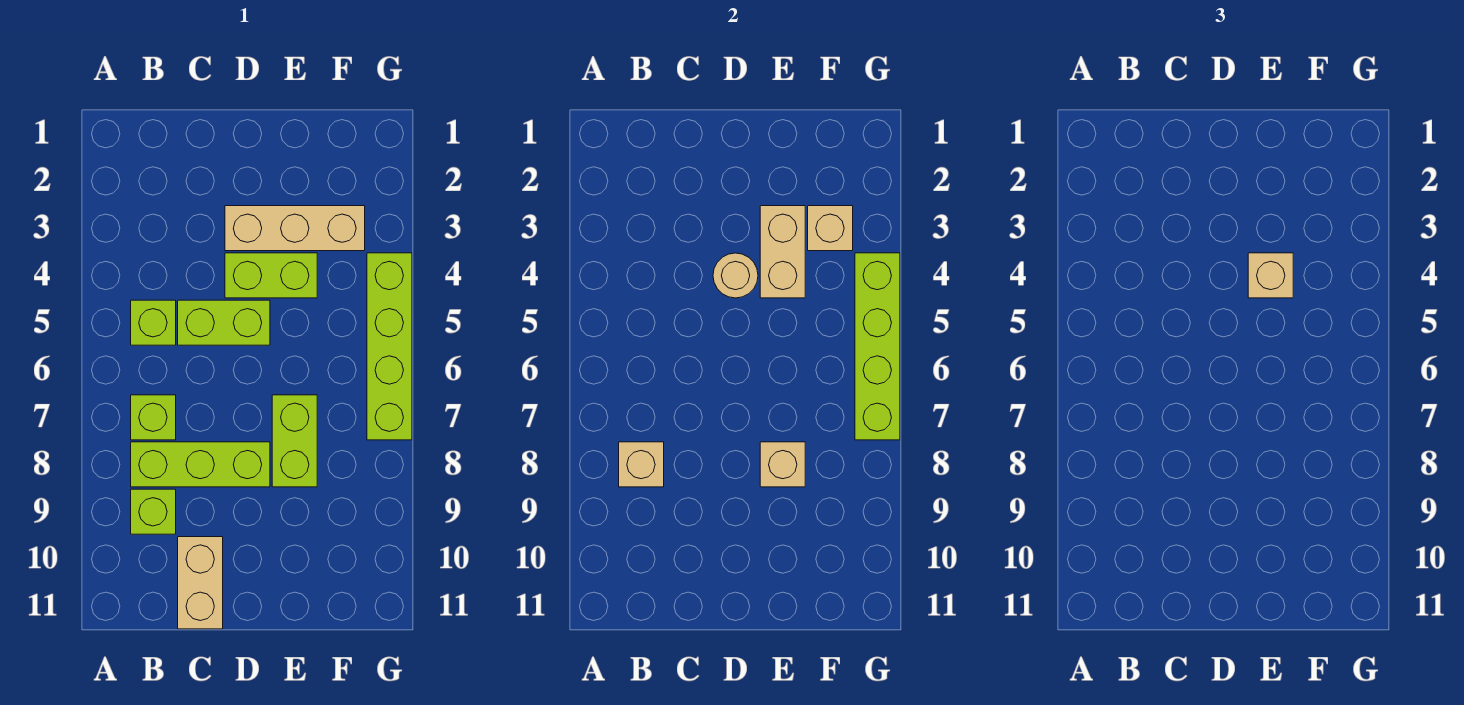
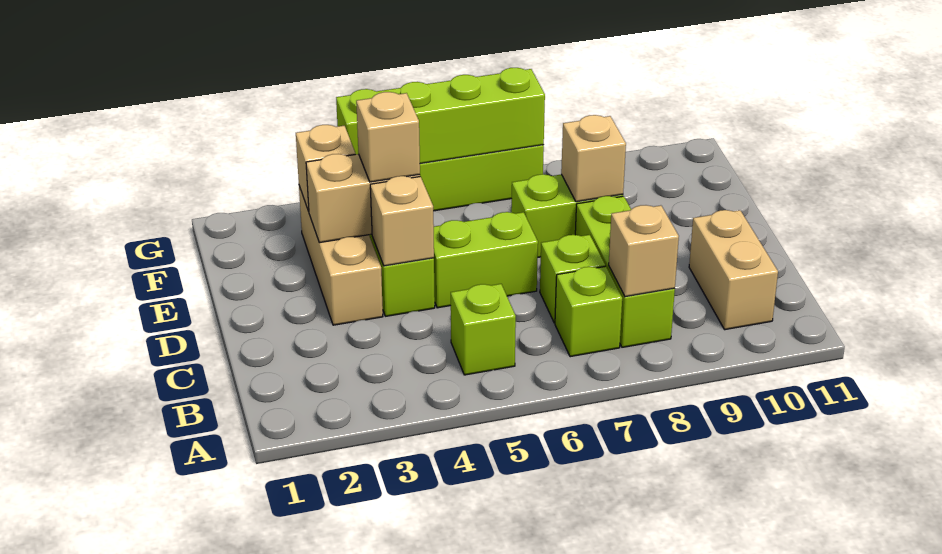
lime brick B9 level 1 -> lime brick C7 level 1
lime brick C5:D5 level 1 -> lime brick D5:D6 level 1
tan brick C10:C11 level 1 -> tan brick B10:C10 level 1
tan round brick D4 level 2 -> tan brick D4 level 2

